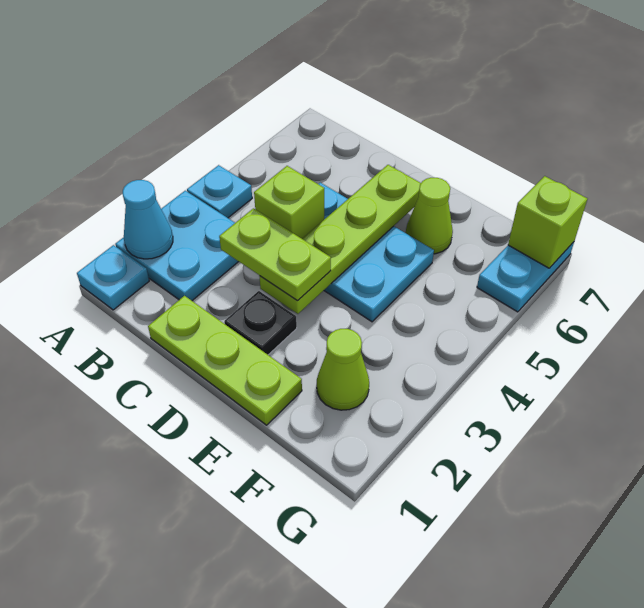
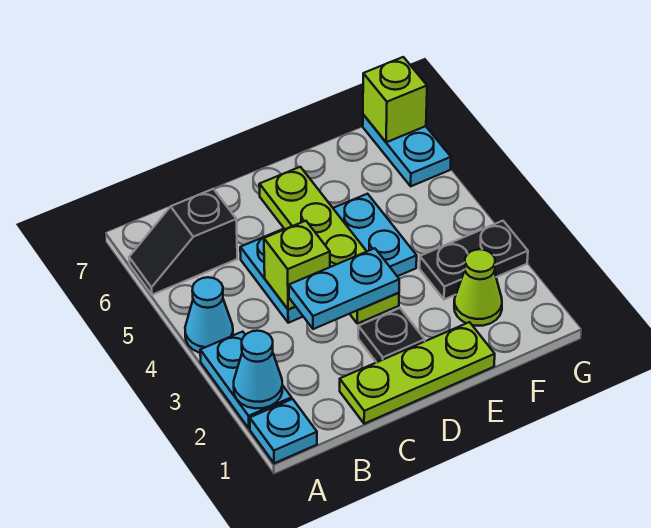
cyan plate A2:B3 level 1 -> cyan plate A2:A3 level 1
cyan plate A4 level 1 -> cyan cone A4 level 1
none -> black slope A6:B6 level 1 top B
lime plate C3:D3 level 3 -> cyan plate C3:D3 level 3
lime cone E6 level 1 -> none
none -> black plate F3:G3 level 1

